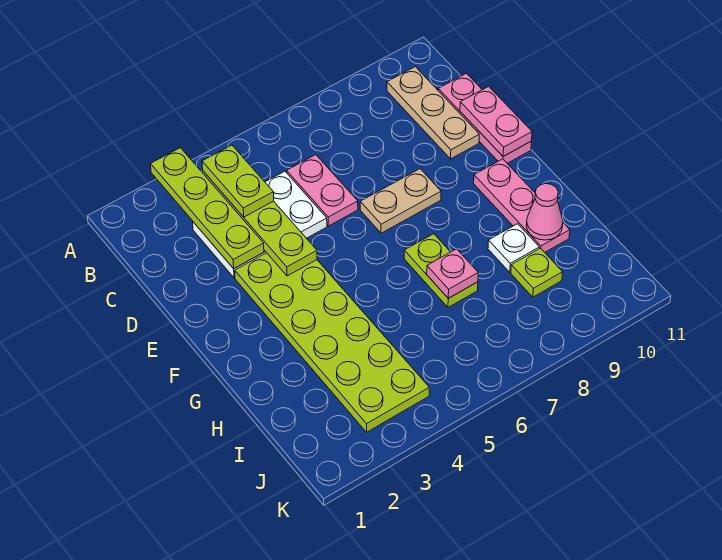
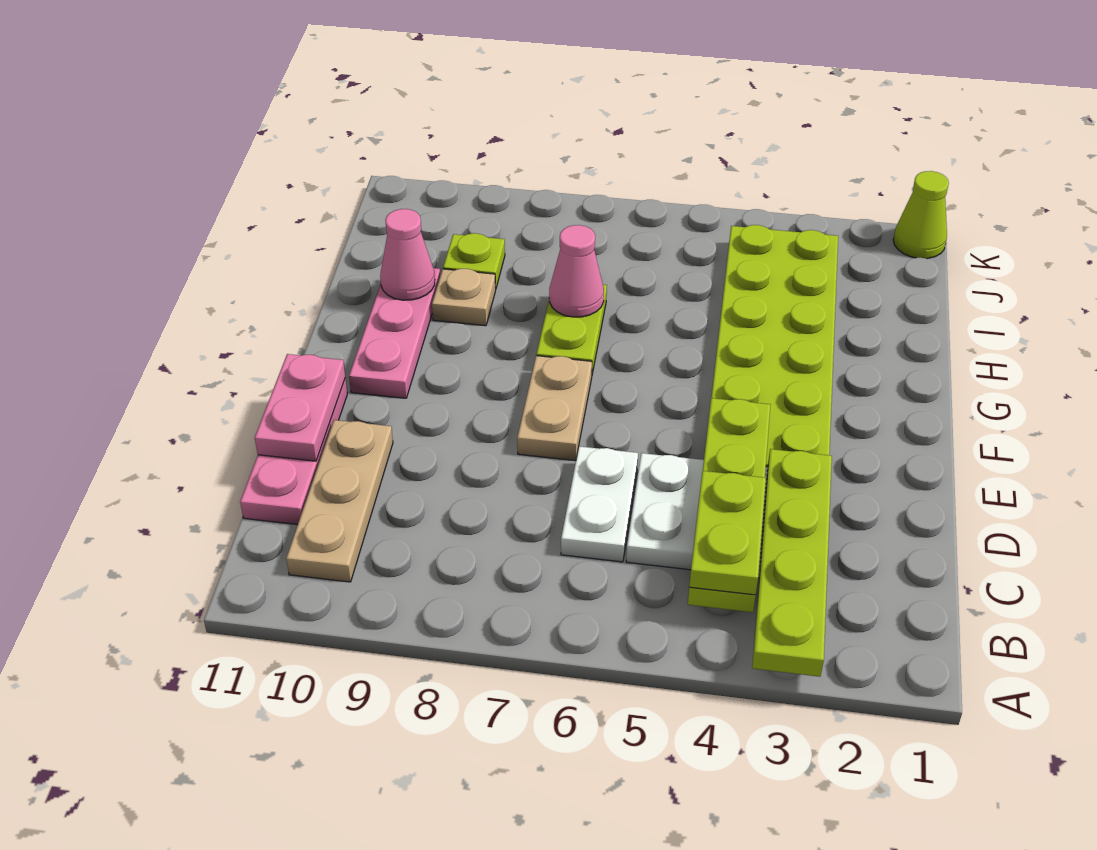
pink plate C6:D6 level 1 -> white plate C6:D6 level 1
tan plate E7:E8 level 1 -> tan plate E7:F7 level 1
pink plate H7 level 2 -> pink cone H7 level 2
white plate H9 level 1 -> tan plate H9 level 1
none -> lime cone K1 level 1

